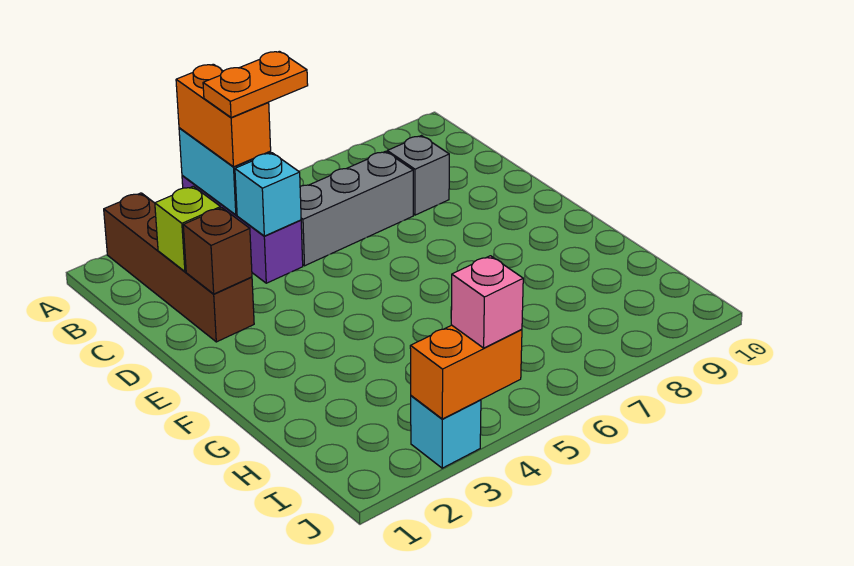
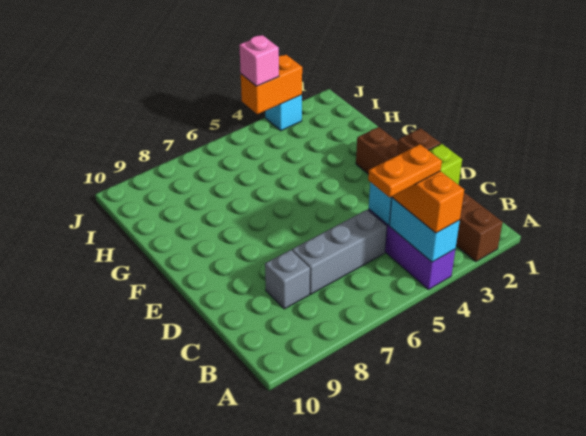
brown brick A2:D2 level 1 -> brown brick A2:F2 level 1

